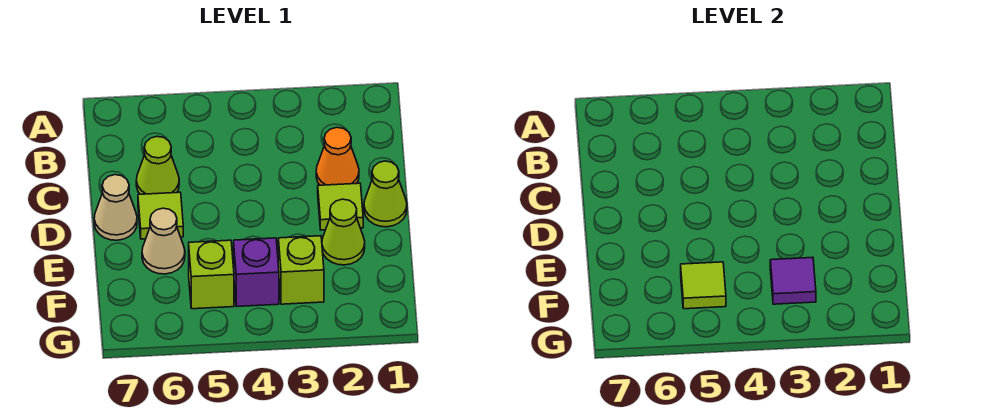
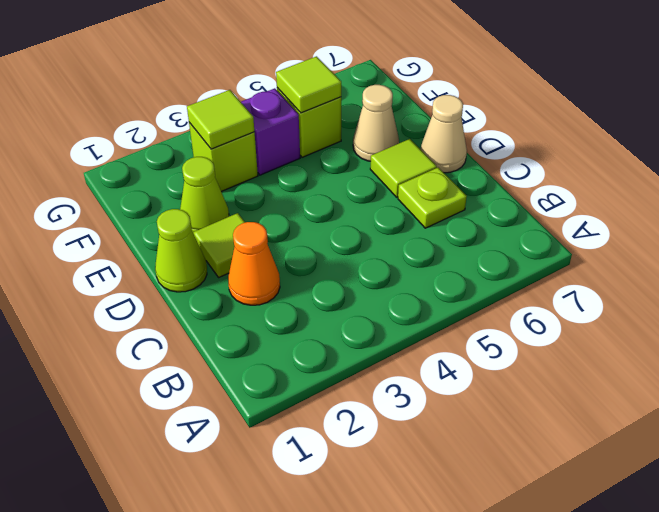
lime cone C6 level 1 -> lime plate C6 level 1
purple tile F3 level 2 -> lime tile F3 level 2

